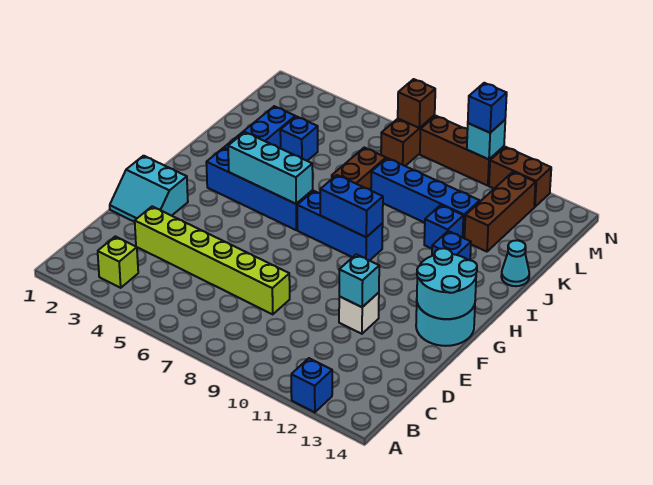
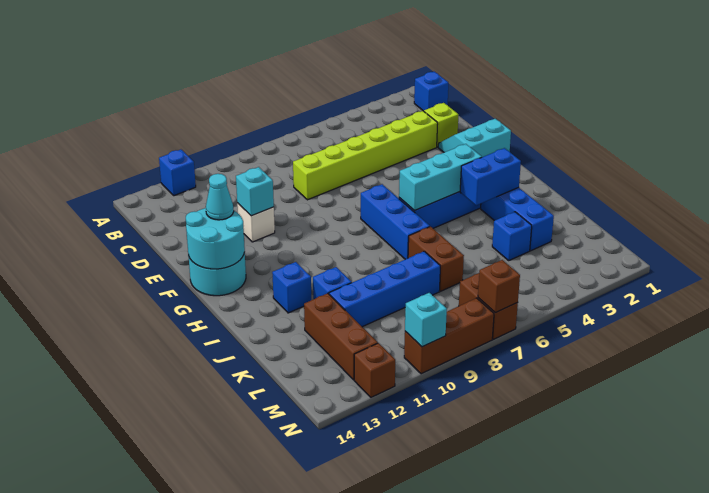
lime brick B3 level 1 -> lime brick D2 level 1
blue brick H7:H9 level 1 -> blue brick G7:I7 level 1
blue brick H8:H9 level 2 -> blue brick I3:I4 level 2
cyan cone J14 level 1 -> cyan cone F13 level 3
blue brick N10 level 3 -> blue brick B1 level 1
brown brick N11:N12 level 1 -> brown brick N12 level 1

